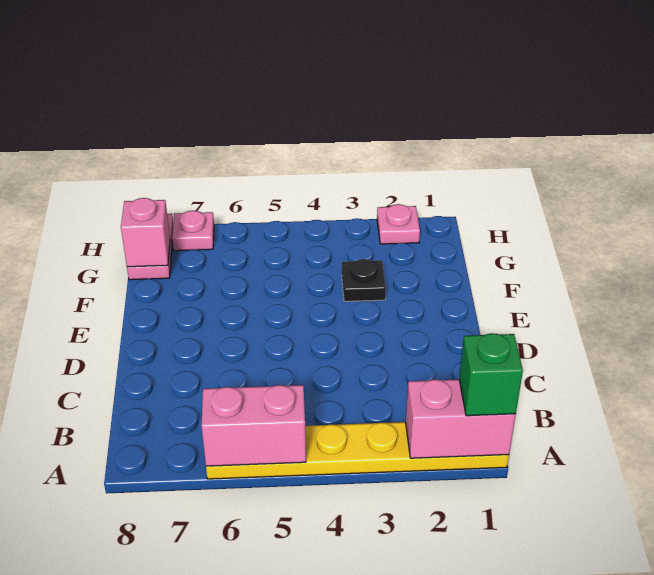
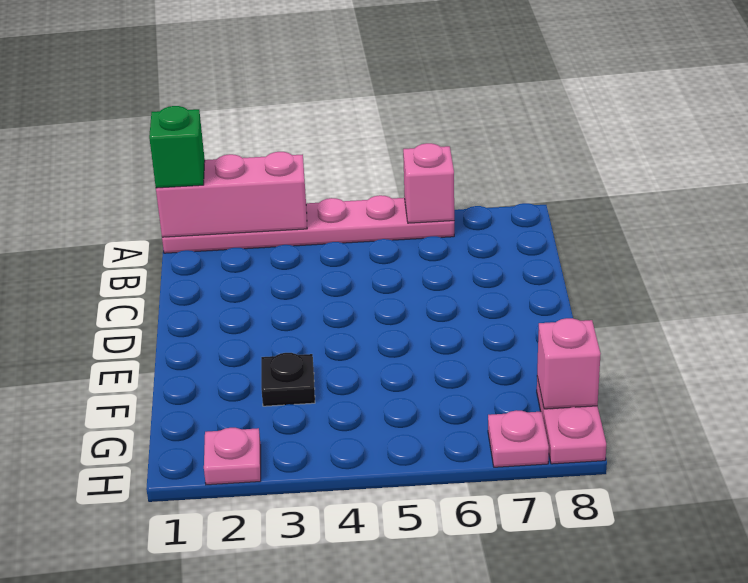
yellow plate A1:A6 level 1 -> pink plate A1:A6 level 1
pink brick A1:A2 level 2 -> pink brick A1:A3 level 2
pink brick A5:A6 level 2 -> pink brick A6 level 2

